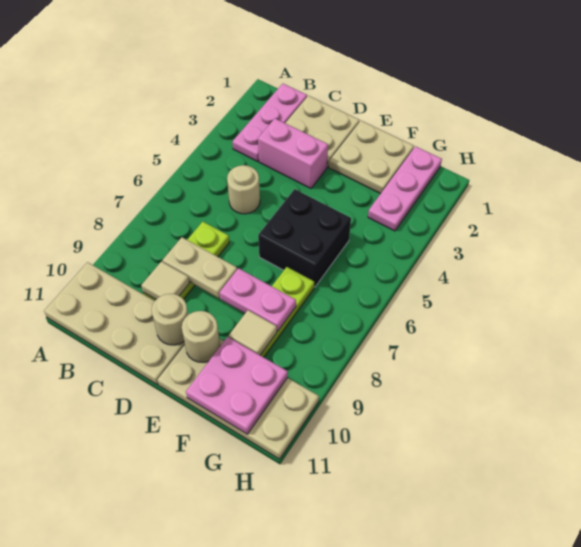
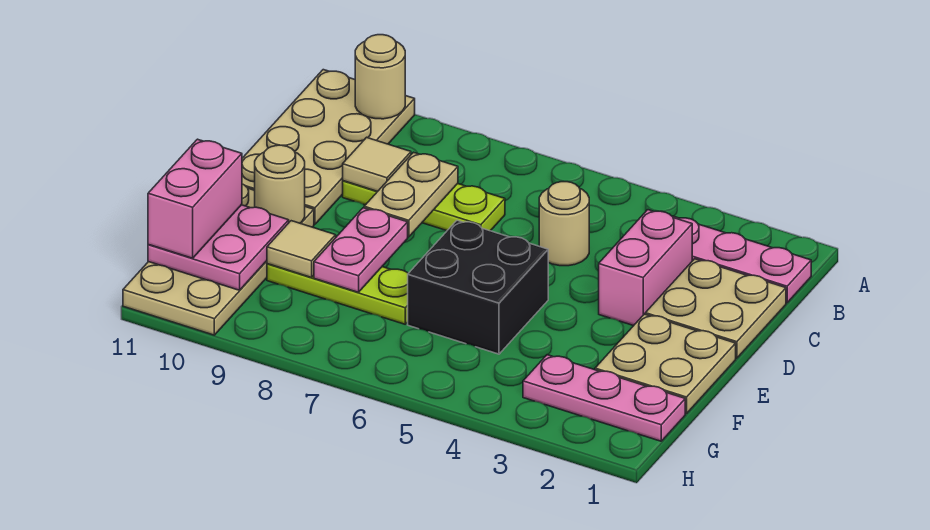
tan round brick D10 level 2 -> tan round brick A10 level 2
none -> pink brick F11:G11 level 3

